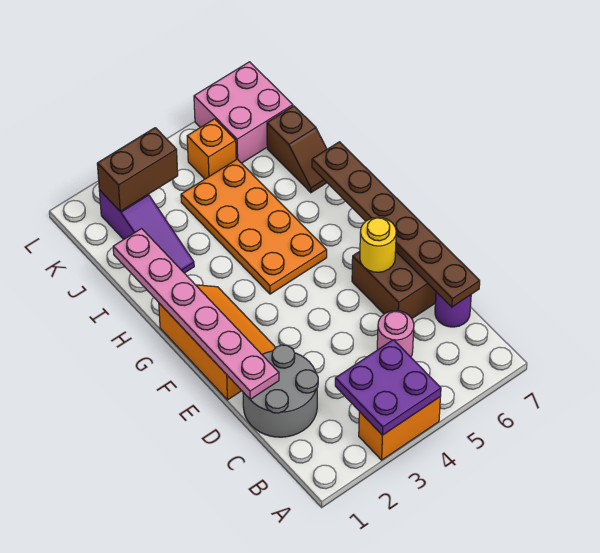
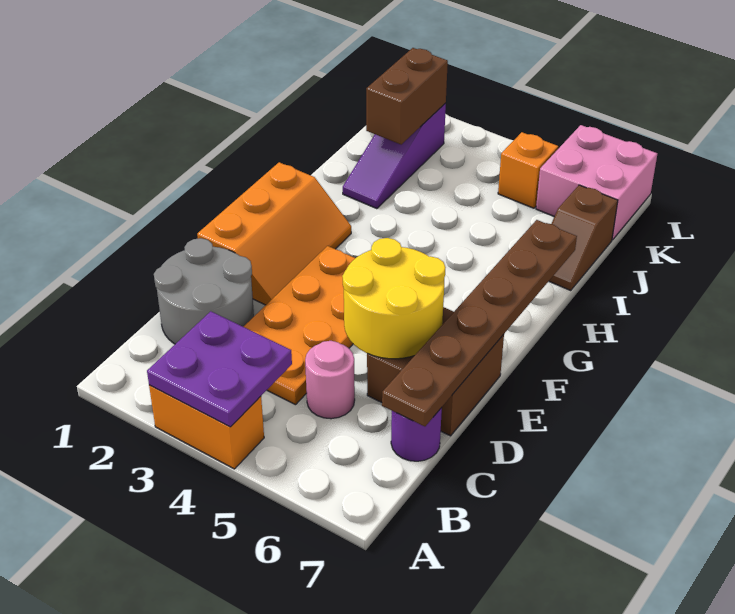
pink plate D1:I1 level 2 -> none
yellow round brick E6 level 2 -> yellow round brick D5:E6 level 2
orange plate G4:J5 level 1 -> orange plate C3:F4 level 1
brown brick K2:K3 level 2 -> brown brick J2:K2 level 2

